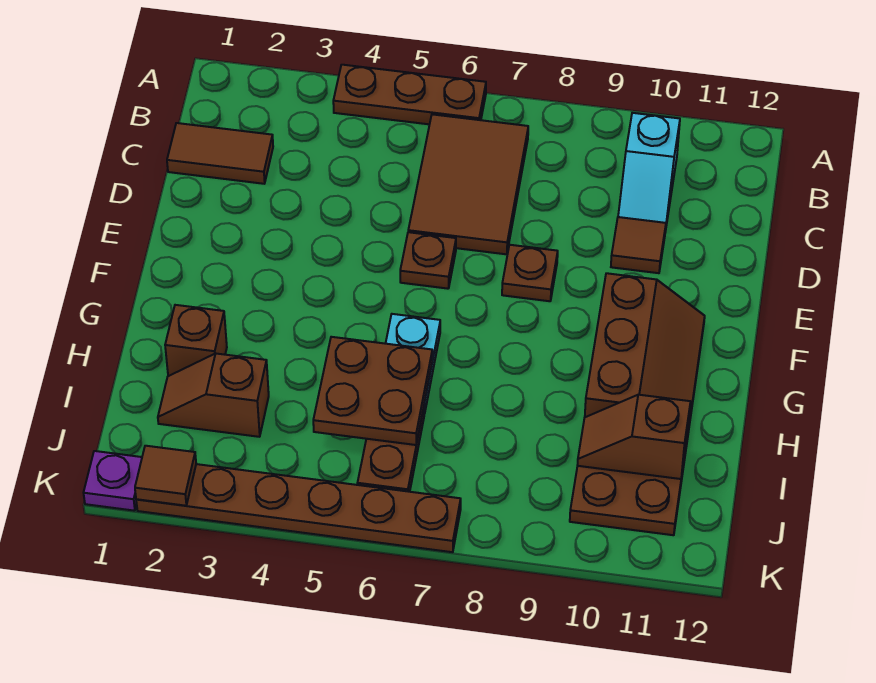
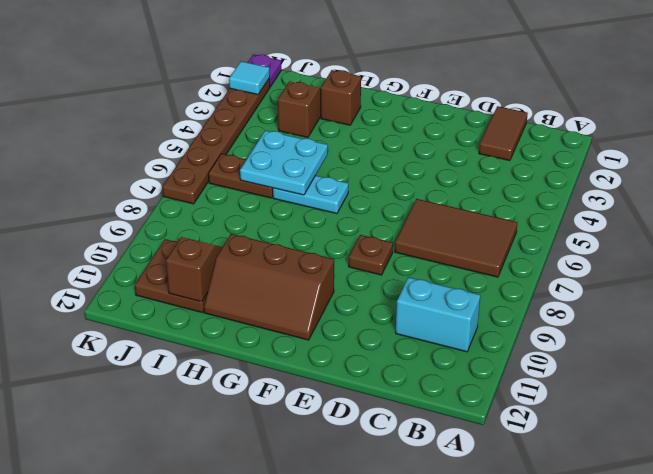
brown plate A4:A6 level 1 -> none
cyan slope B10:C10 level 1 top B -> cyan brick B10:C10 level 1
brown tile D10 level 1 -> none
brown plate E6 level 1 -> none
brown plate H5:I6 level 2 -> cyan plate H5:I6 level 2
brown tile K2 level 2 -> cyan tile K2 level 2

